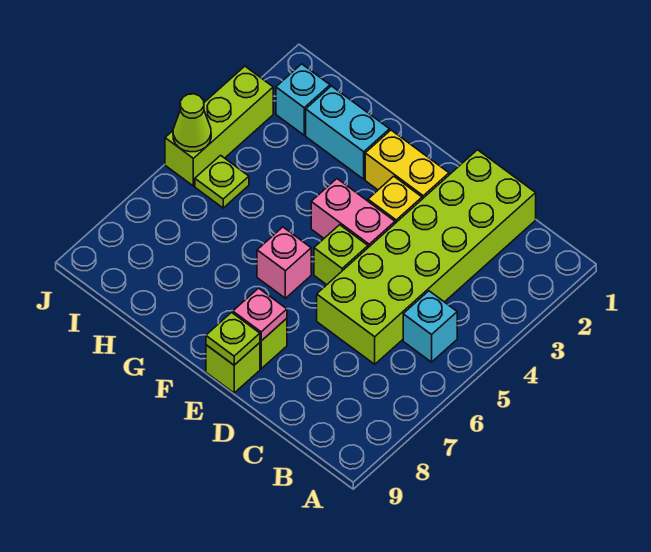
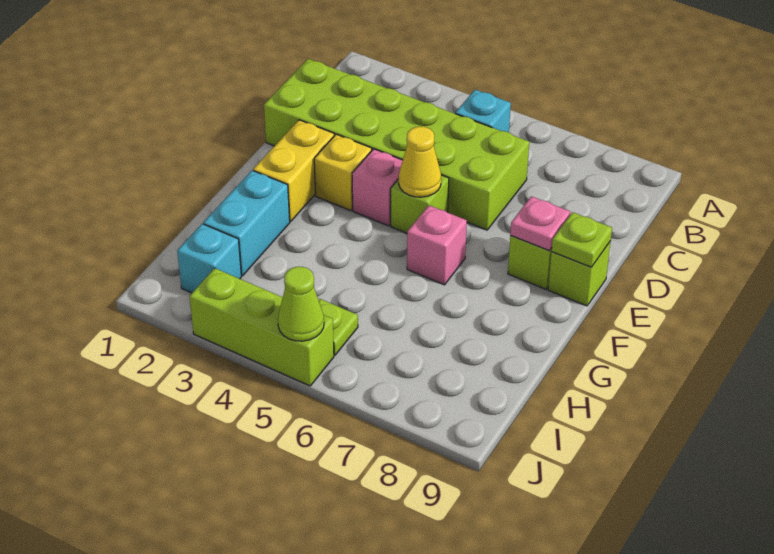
pink brick E4:F4 level 1 -> pink brick E4 level 1
none -> yellow cone E5 level 2

